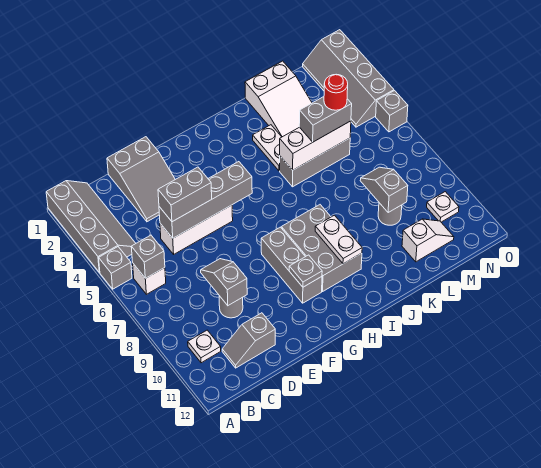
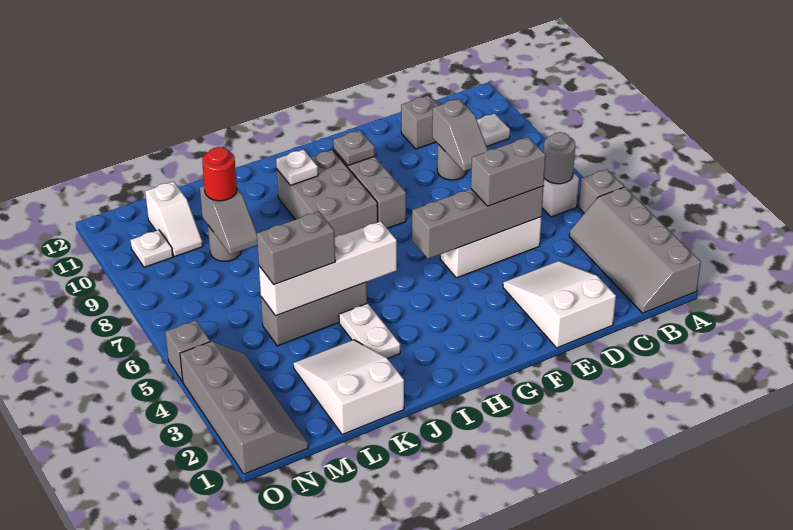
grey brick B6 level 2 -> grey round brick B6 level 2
grey slope D1:E3 level 1 top 1 -> white slope D1:E3 level 1 top 1
white plate I9:I10 level 2 -> white plate I10 level 2
white brick J5:L5 level 2 -> white brick I5:L5 level 2
red round brick L5 level 4 -> red round brick L9 level 3
white slope L11:M11 level 1 top L -> white slope M10:M11 level 1 top 11

